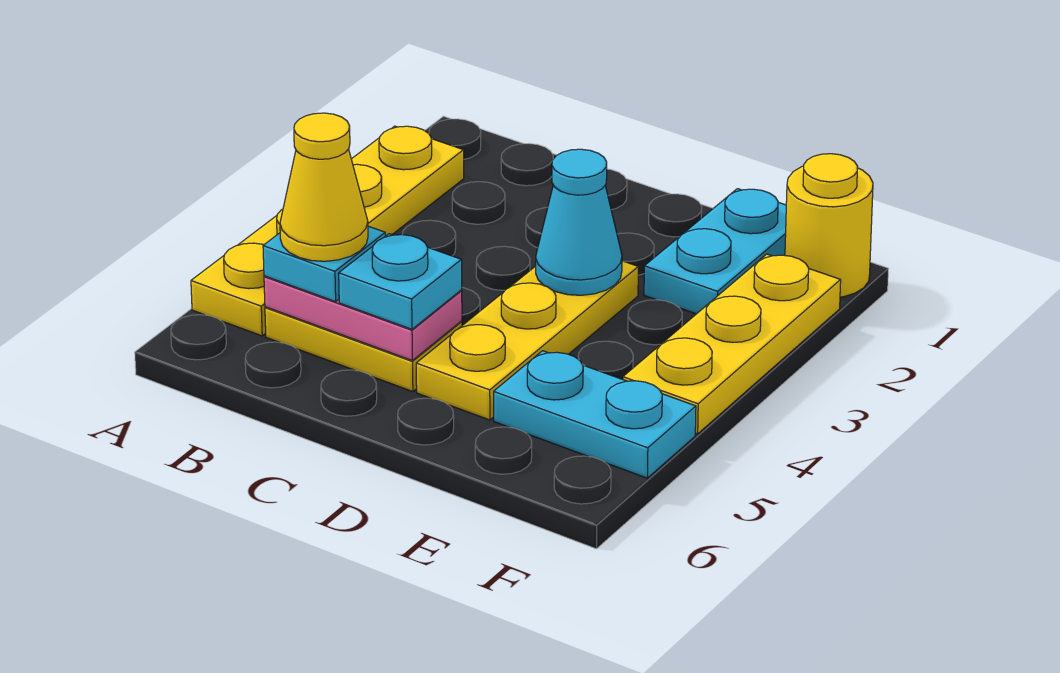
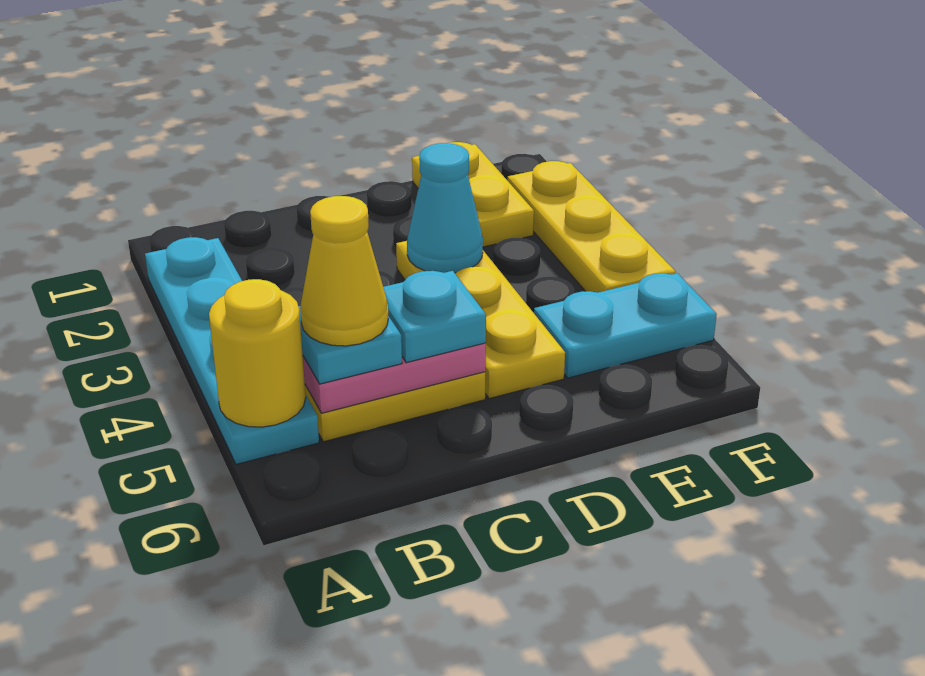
yellow plate A2:A5 level 1 -> cyan plate A2:A5 level 1
cyan plate E1:E2 level 1 -> yellow plate E1:E2 level 1
yellow round brick F1 level 1 -> yellow round brick A5 level 2

